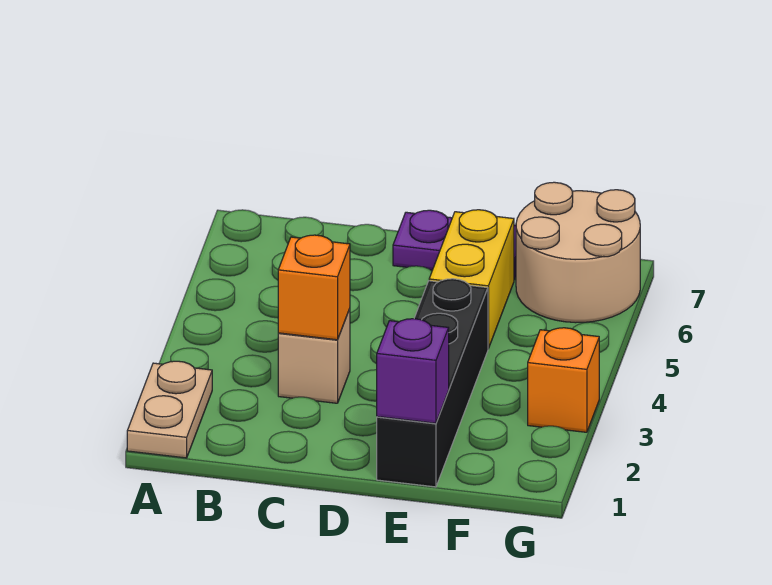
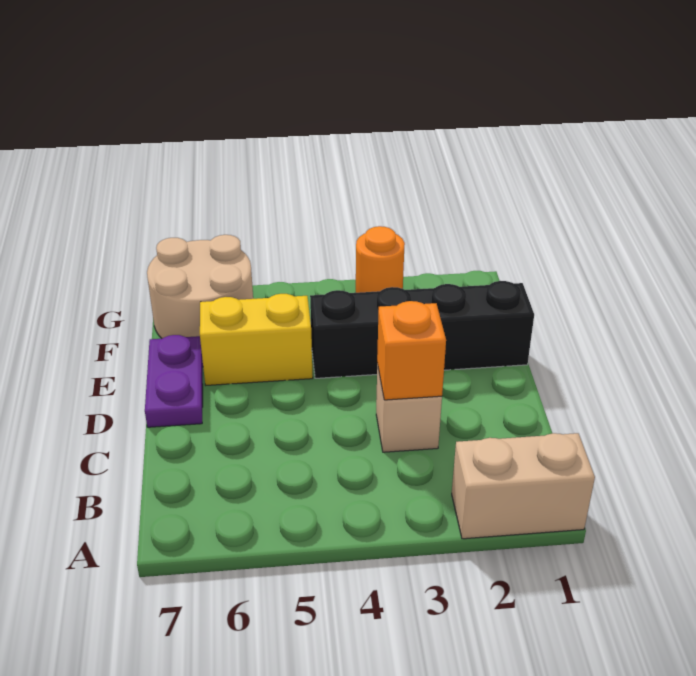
tan plate A1:A2 level 1 -> tan brick A1:A2 level 1
purple brick E1 level 2 -> none
orange brick G3 level 1 -> orange round brick G3 level 1

